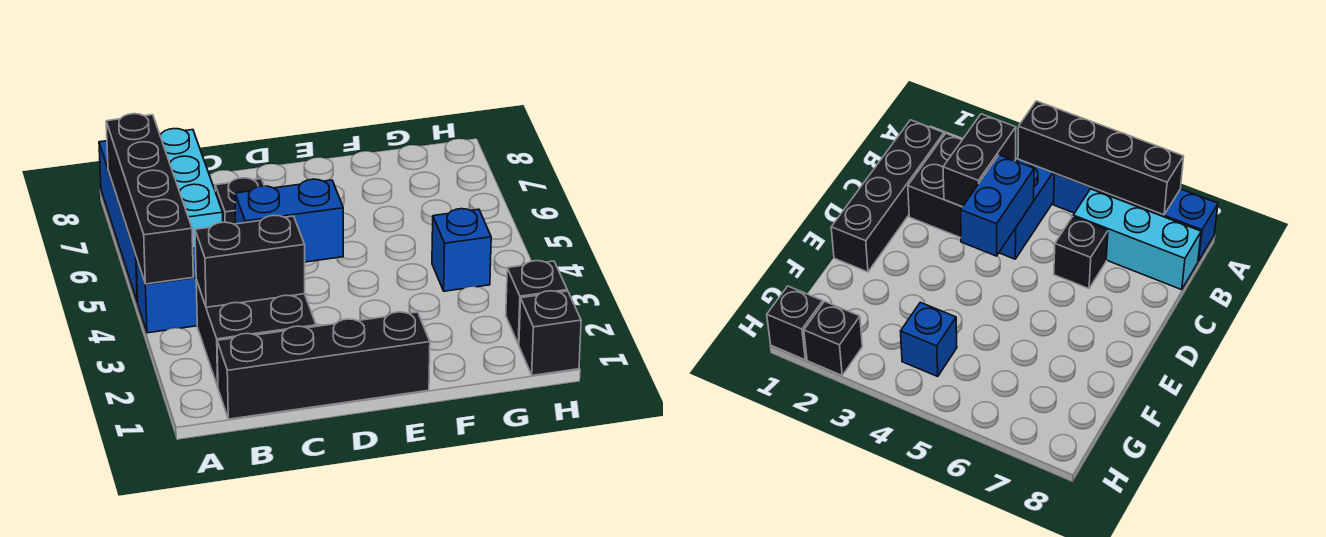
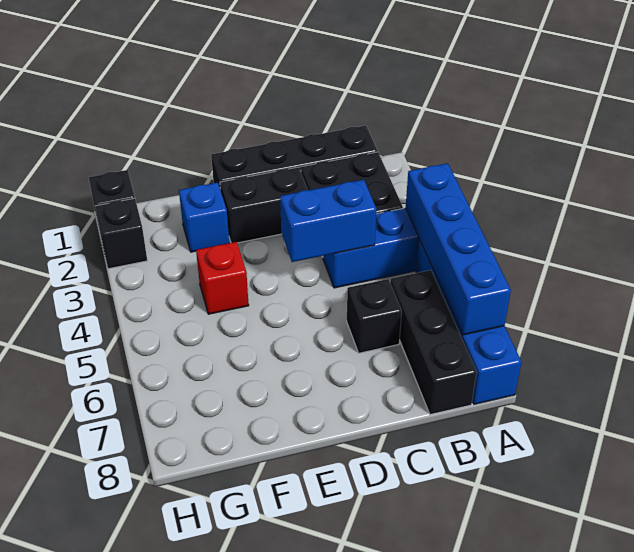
black brick A4:A7 level 2 -> blue brick A4:A7 level 2
black brick B3:C3 level 2 -> black brick D2:E2 level 1
cyan brick B6:B8 level 1 -> black brick B6:B8 level 1
none -> red brick F4 level 1
blue brick G4 level 1 -> blue brick F2 level 1

